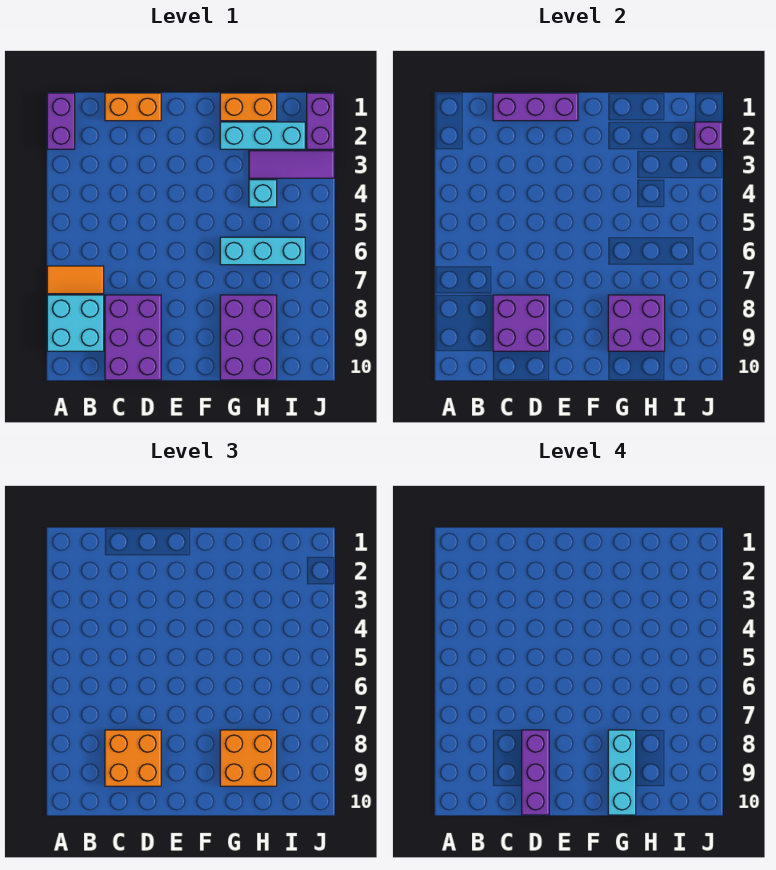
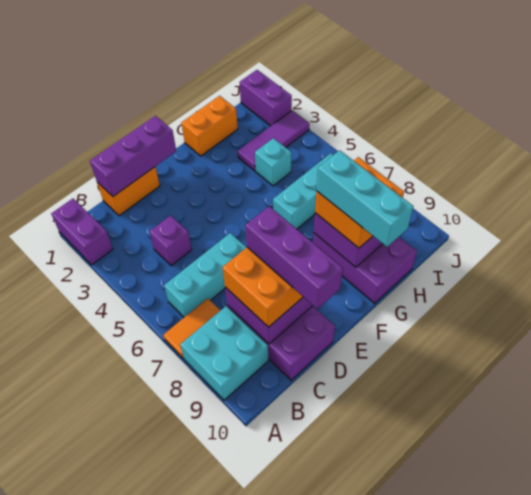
cyan brick G2:I2 level 1 -> cyan brick B6:D6 level 1
purple brick J2 level 2 -> purple brick C4 level 1

